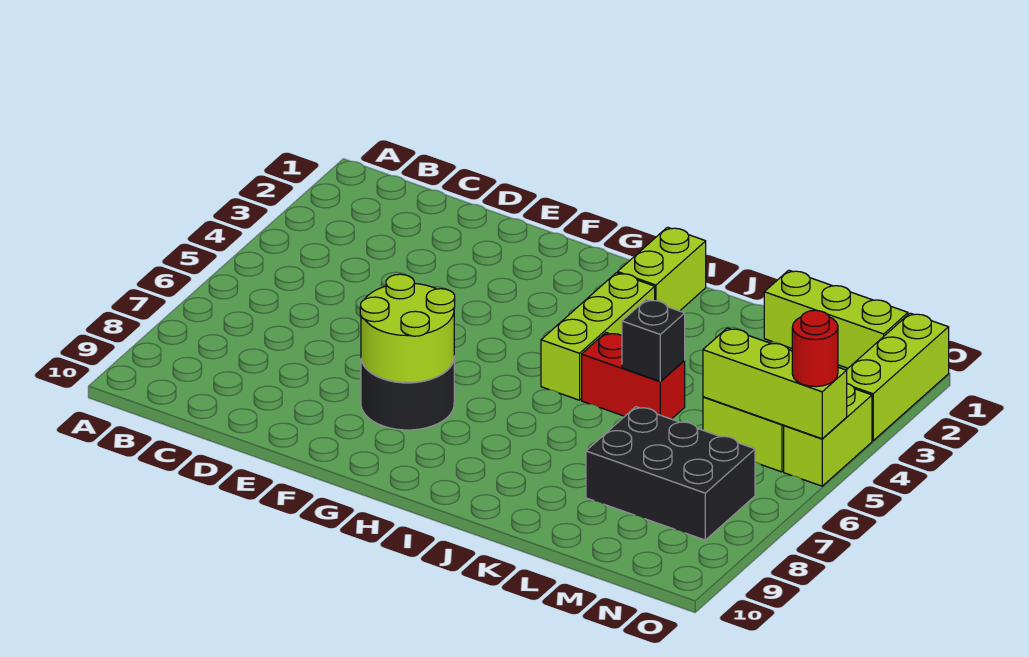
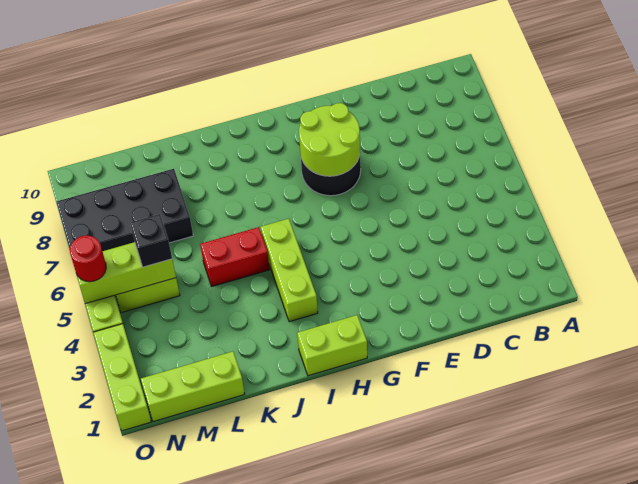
lime brick I1:I2 level 1 -> lime brick H1:I1 level 1
black brick K5 level 2 -> black brick M5 level 3
black brick L7:N8 level 1 -> black brick L7:O8 level 1

